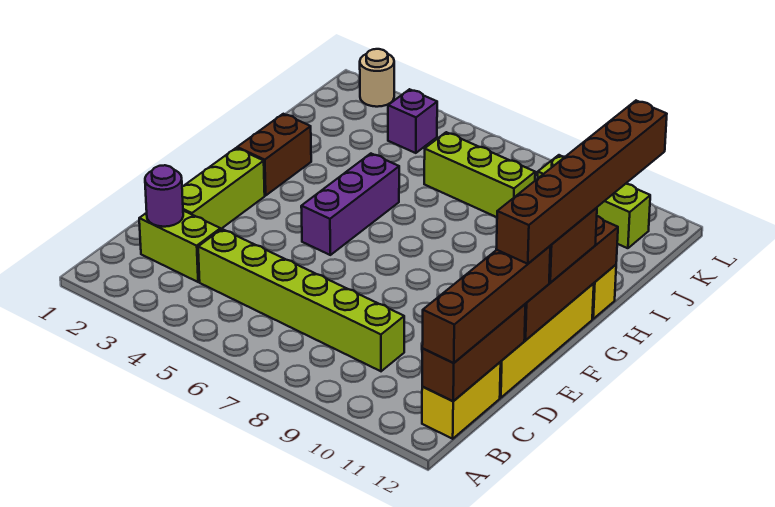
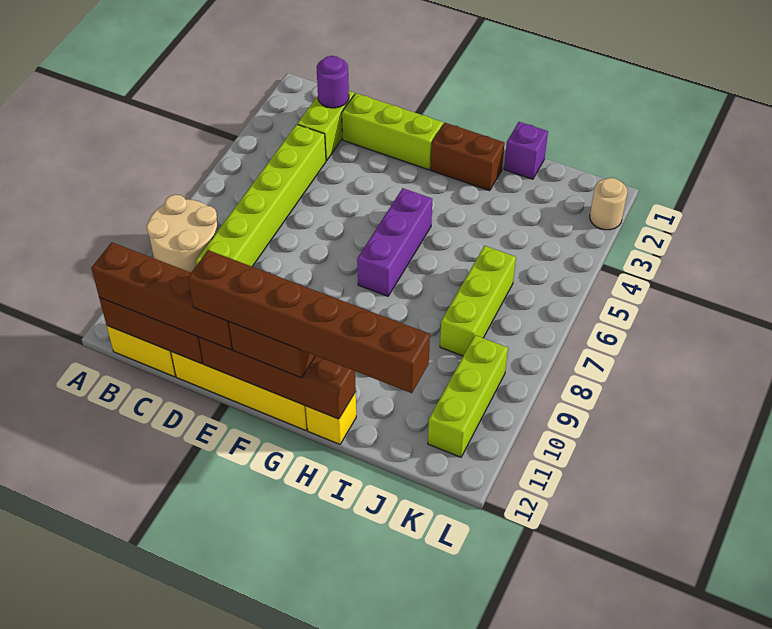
none -> tan round brick A8:B9 level 1
purple brick F5:H5 level 1 -> purple brick G5:G7 level 1
purple brick K4 level 1 -> purple brick I1 level 1

